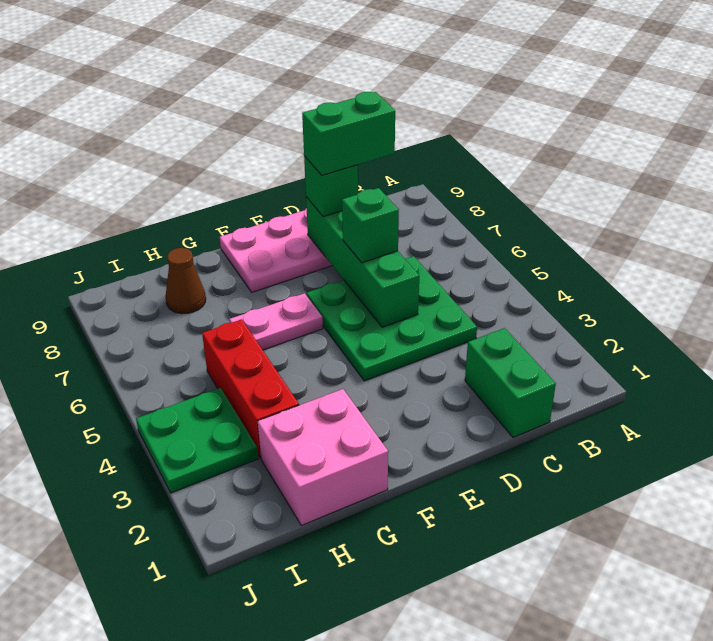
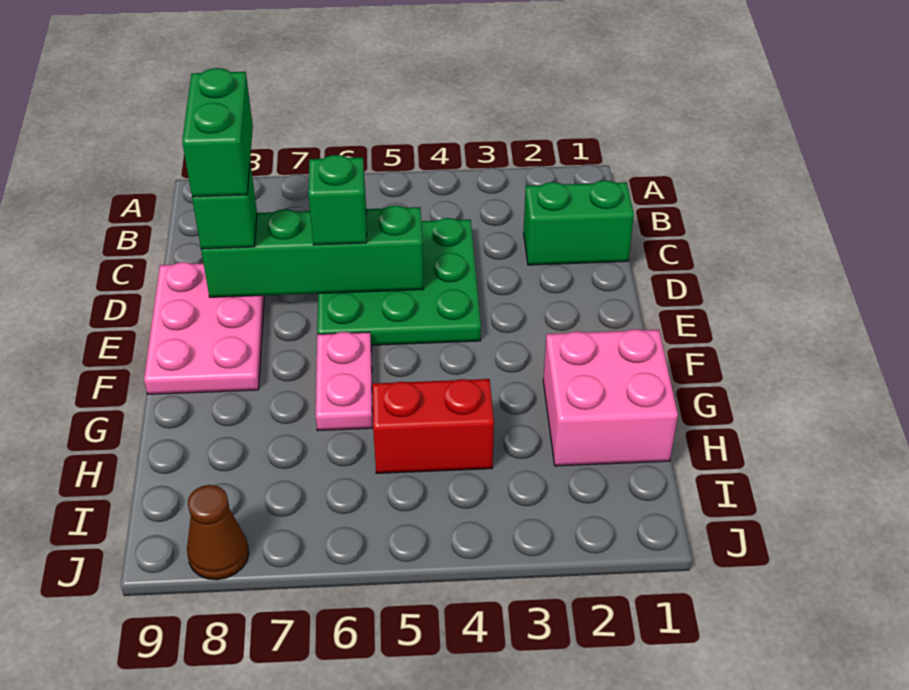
red brick H3:H5 level 1 -> red brick H4:H5 level 1
brown cone H8 level 1 -> brown cone J8 level 1
green plate I3:J4 level 1 -> none

